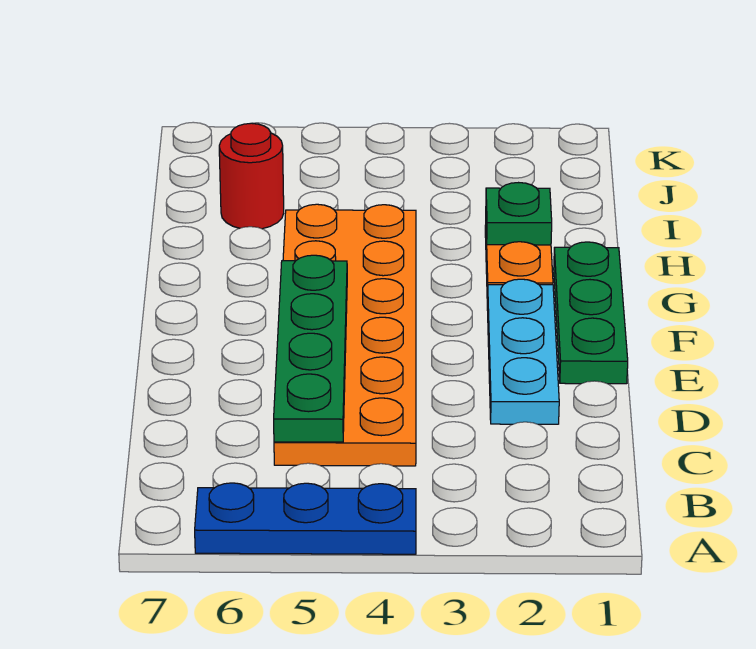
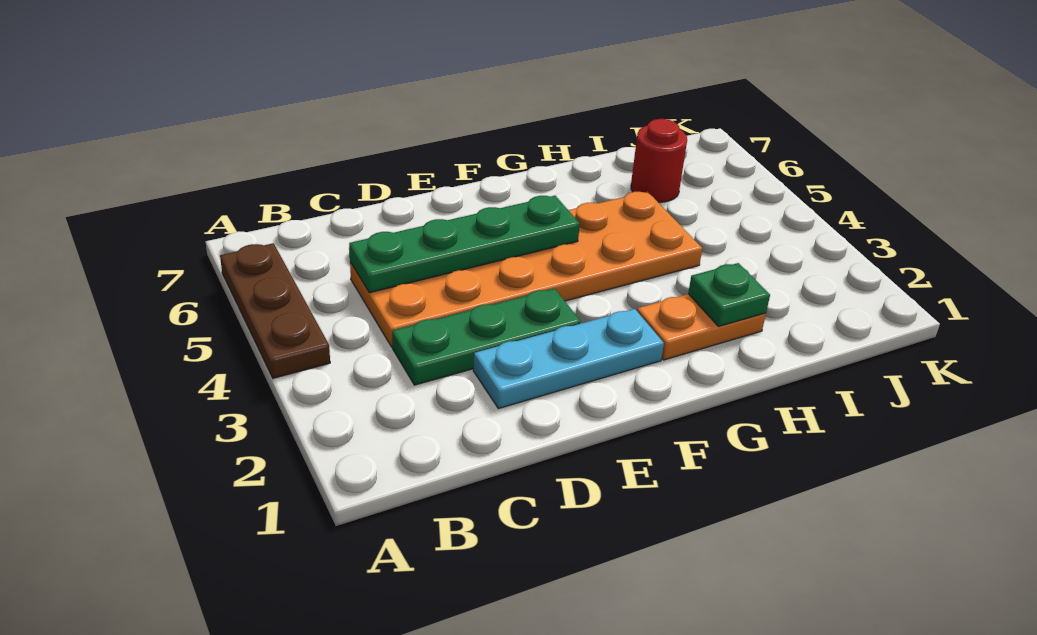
blue plate A4:A6 level 1 -> brown plate A4:A6 level 1
green plate E1:G1 level 1 -> green plate C3:E3 level 1

